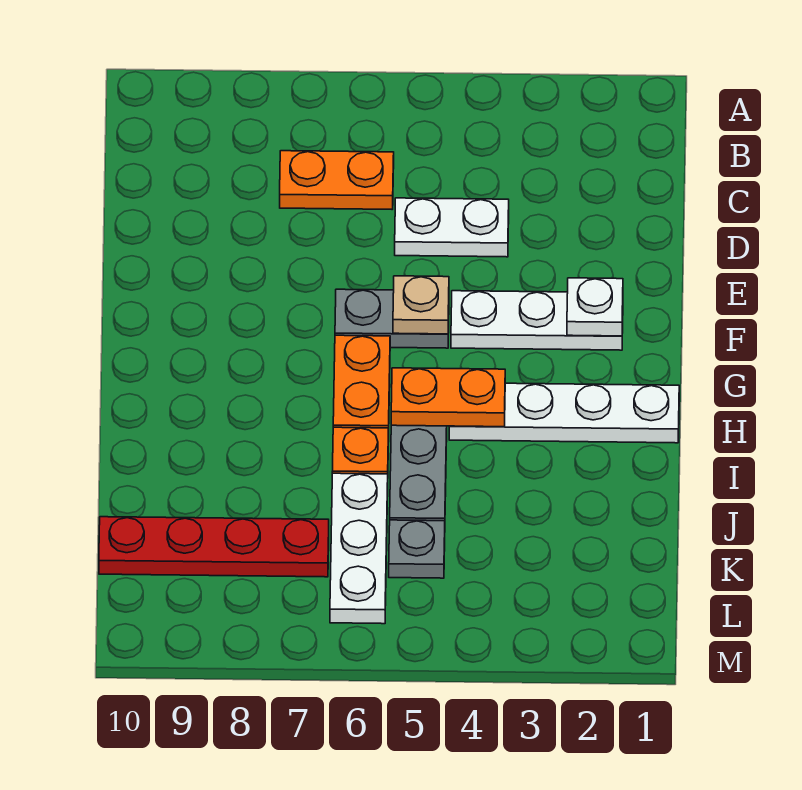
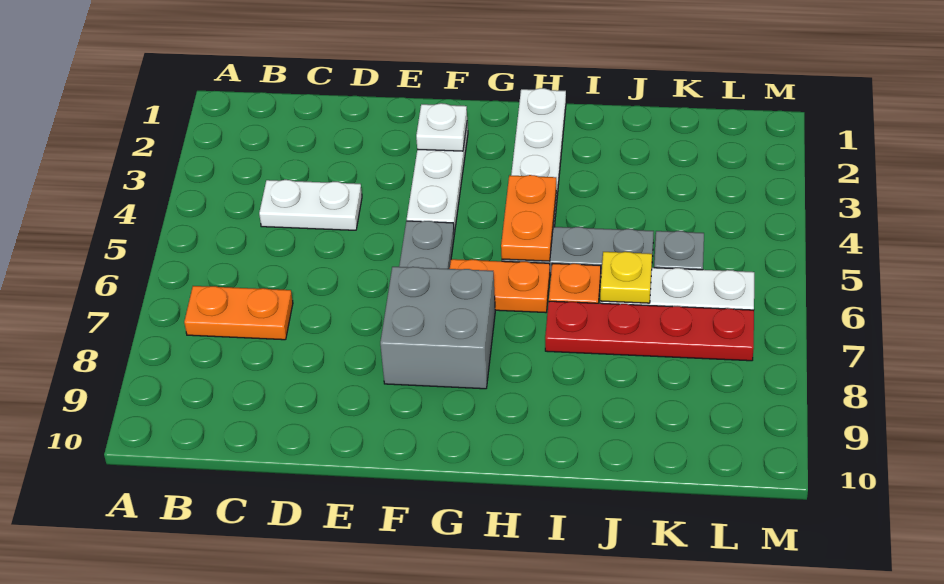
orange plate C6:C7 level 1 -> orange plate B7:C7 level 1
white plate D4:D5 level 1 -> white plate C4:D4 level 1
tan plate F5 level 2 -> none
none -> grey brick F7:G8 level 1
none -> yellow plate J6 level 2
red plate K7:K10 level 1 -> red plate I7:L7 level 1

